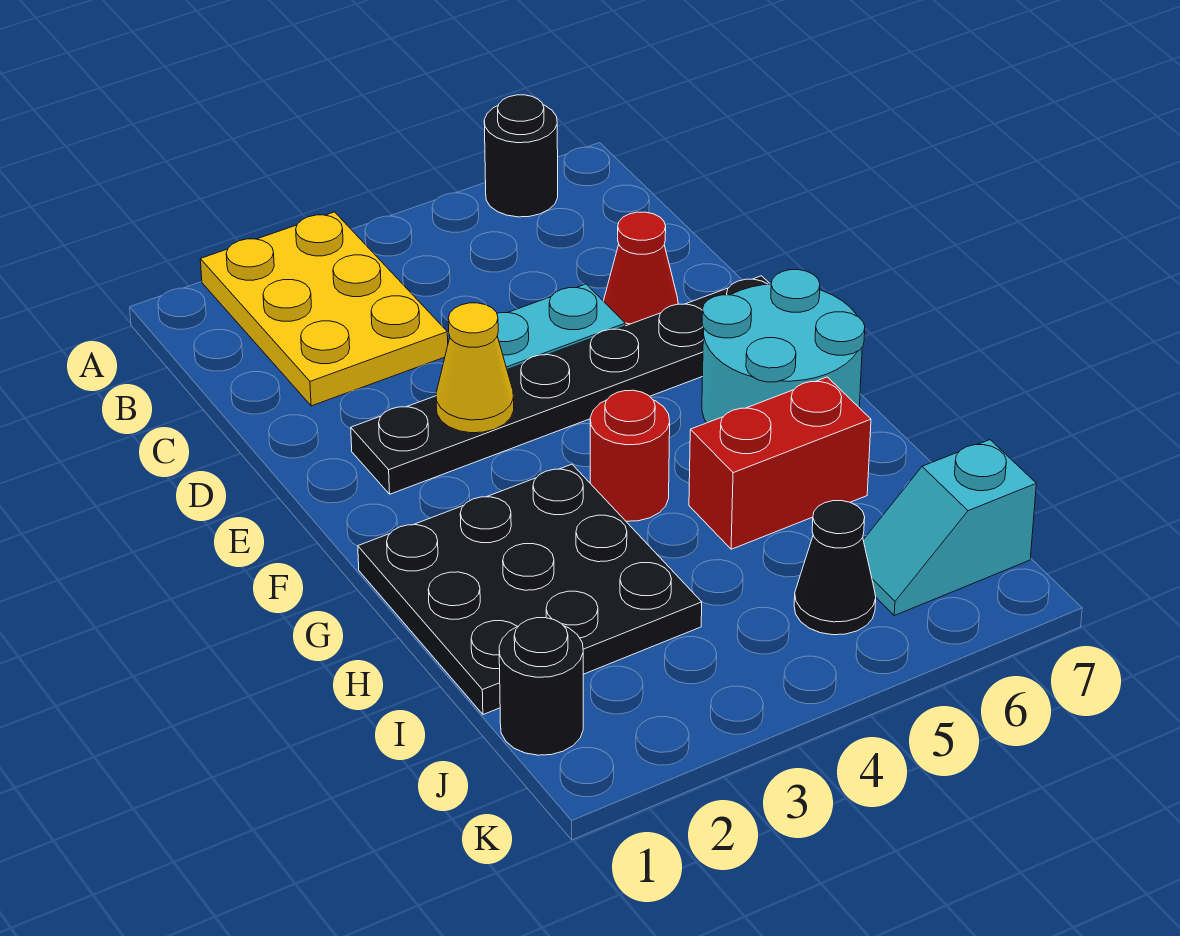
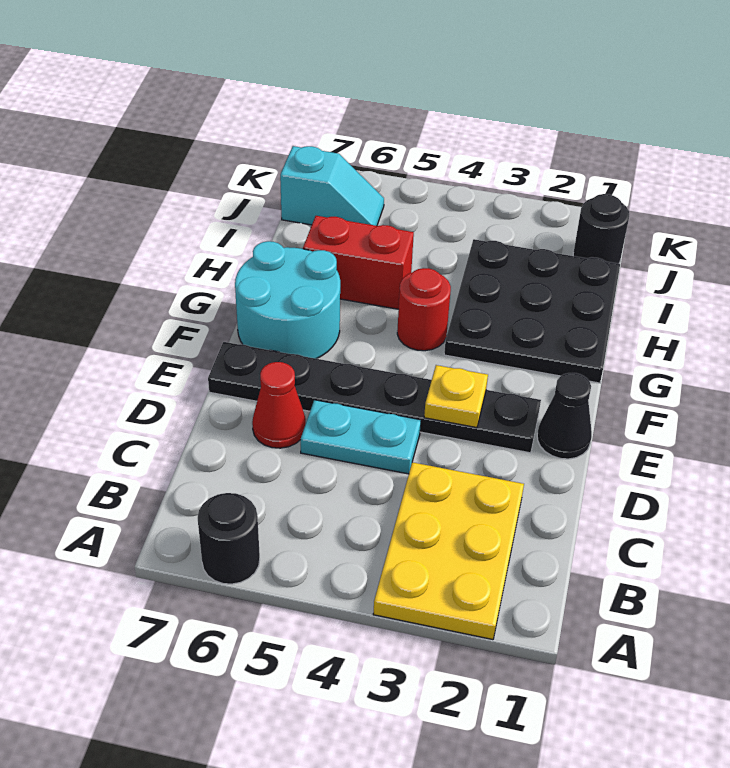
yellow cone E3 level 2 -> yellow plate E3 level 2
black cone J5 level 1 -> black cone E1 level 1

